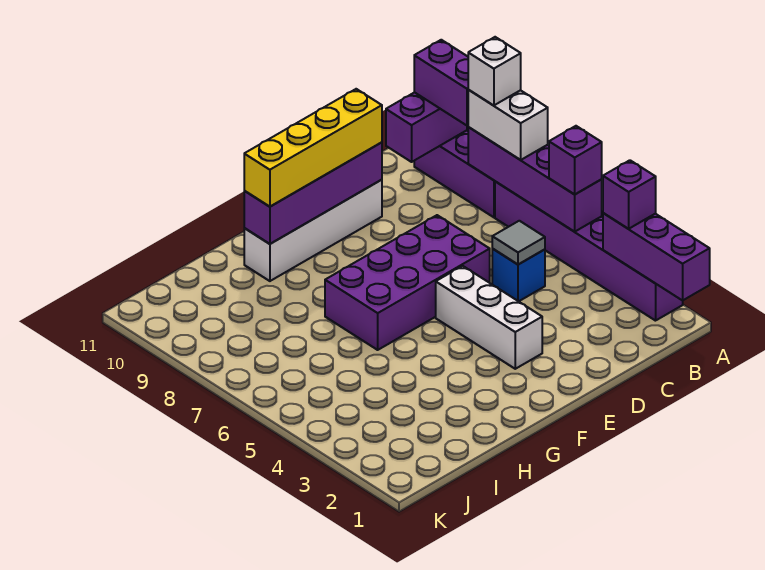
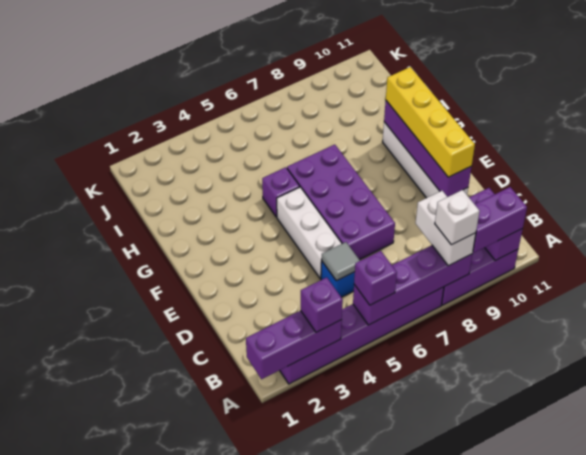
white brick A7:A8 level 3 -> white brick A8:B8 level 3
white brick E3:E5 level 1 -> white brick D5:F5 level 1
none -> purple brick G5 level 1

